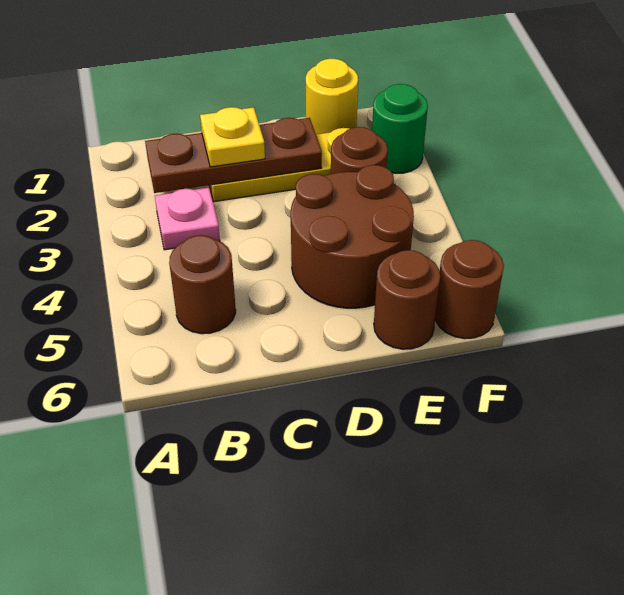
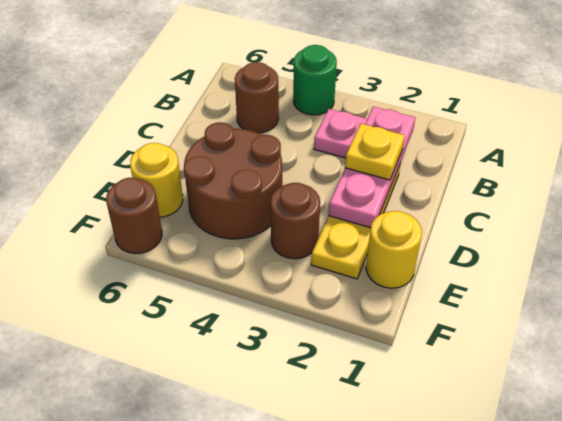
brown plate B2:D2 level 2 -> pink plate B2:D2 level 2
brown round brick E6 level 1 -> yellow round brick E6 level 1
green round brick F2 level 1 -> green round brick A4 level 1

